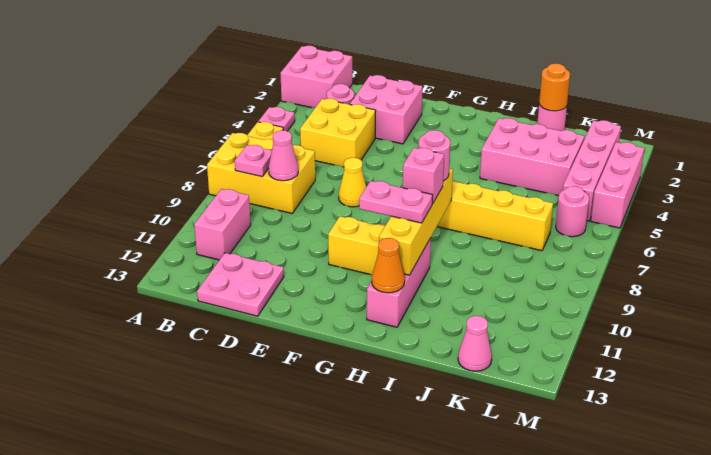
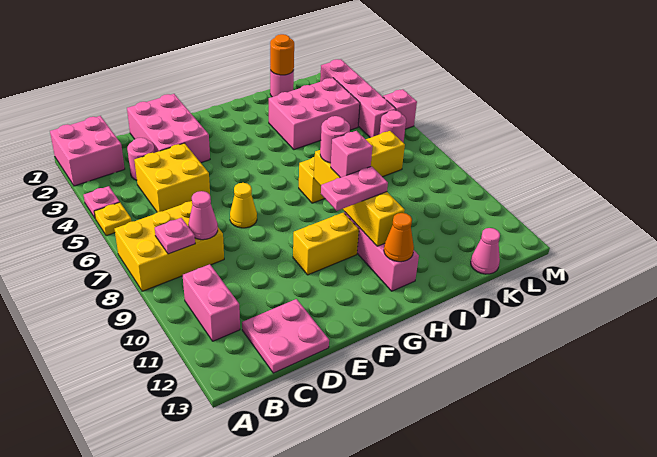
pink brick D2:E3 level 1 -> pink brick D1:E3 level 1
pink brick M3:M5 level 1 -> pink brick M5 level 1

